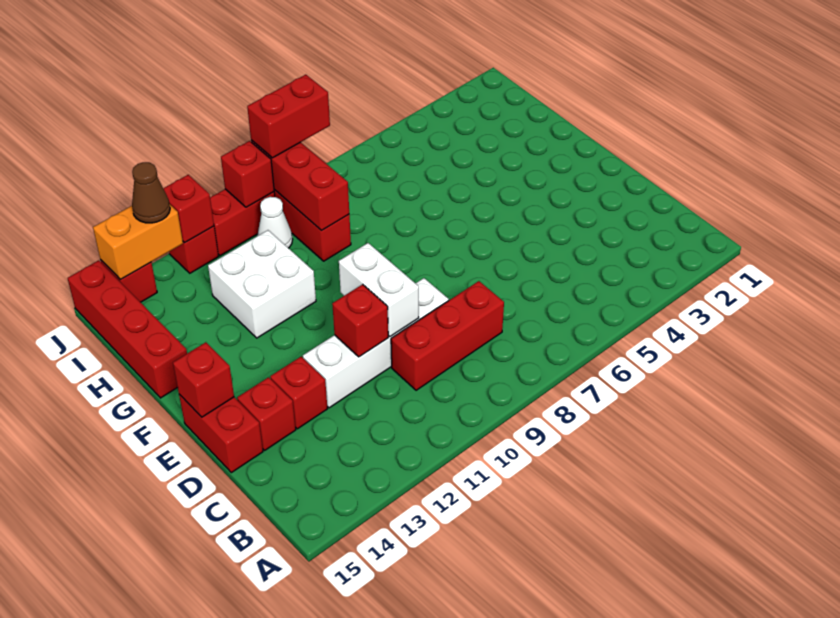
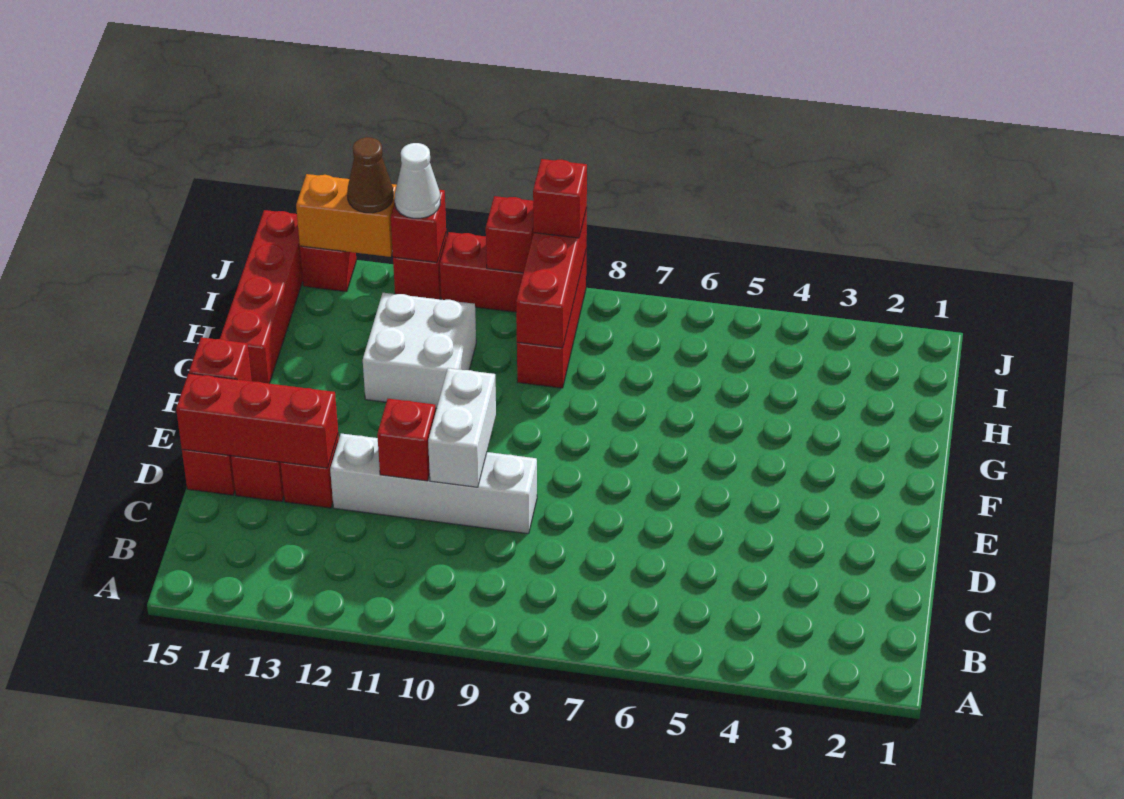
red brick C8:C10 level 1 -> red brick D13:D15 level 2
white cone I10 level 1 -> white cone J12 level 3
red brick J8:J9 level 3 -> red brick J9 level 3

